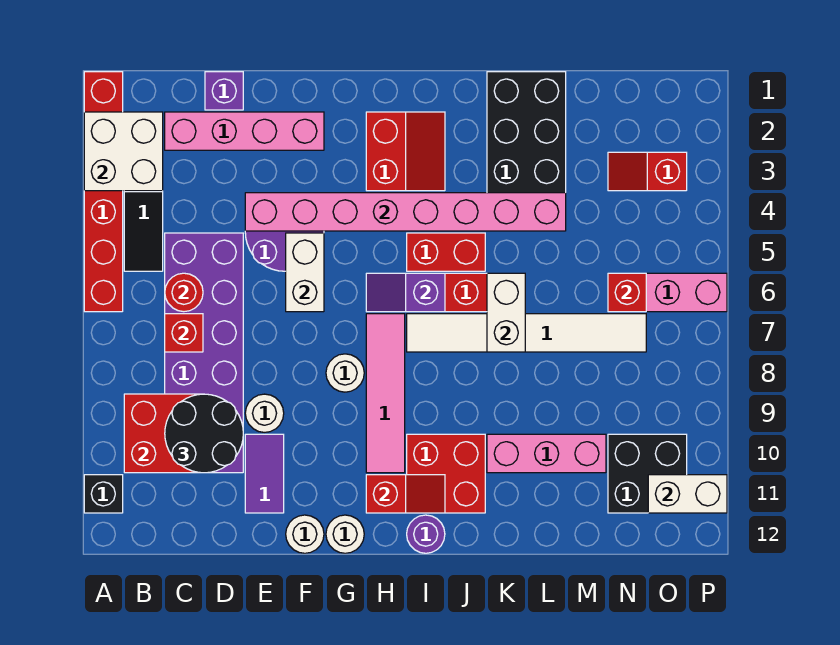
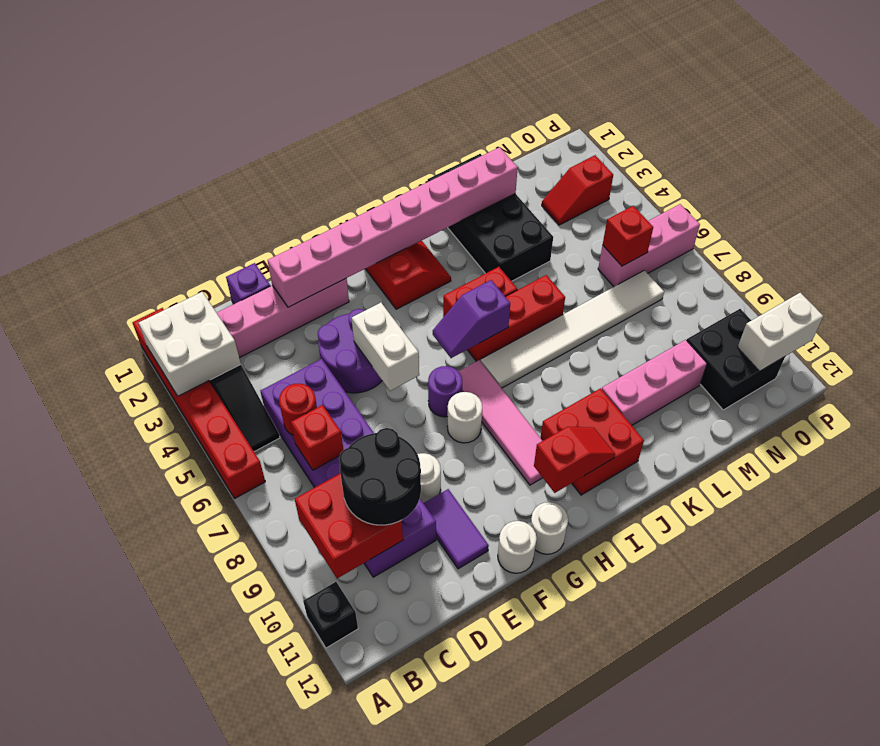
pink brick E4:L4 level 2 -> pink brick E2:L2 level 2
purple round brick I12 level 1 -> purple round brick G7 level 1
white brick K6:K7 level 2 -> none

